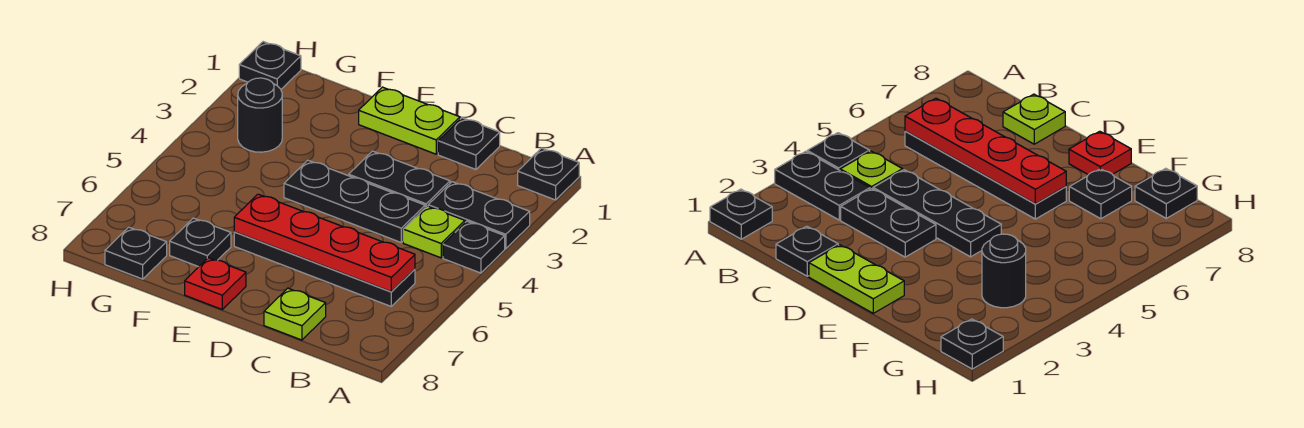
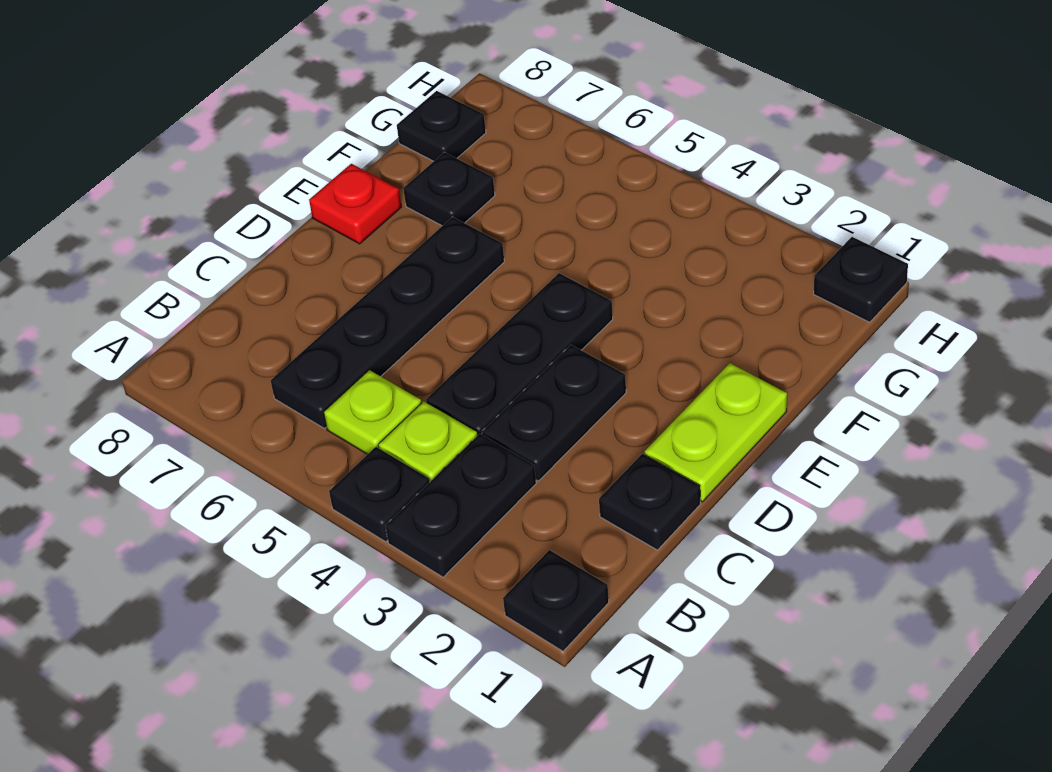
red plate B6:E6 level 2 -> none
lime plate C8 level 1 -> lime plate B5 level 1
black round brick G3 level 1 -> none

